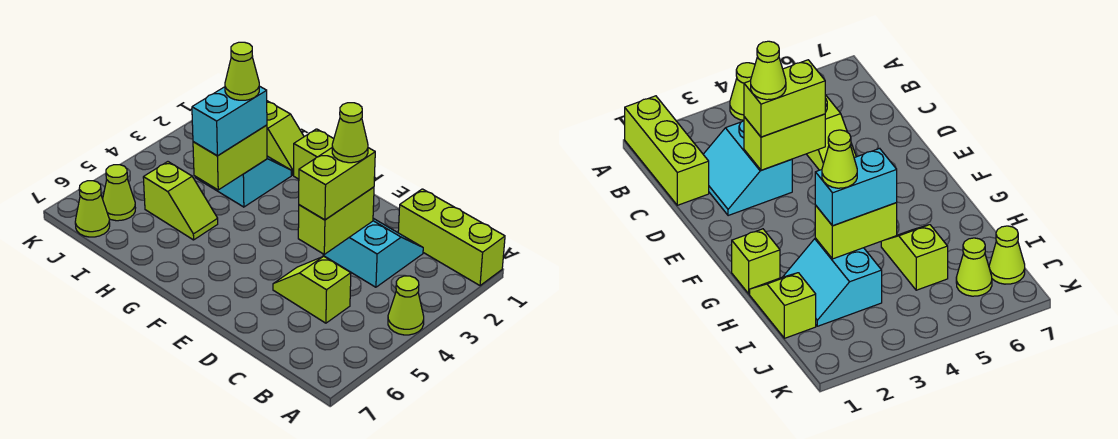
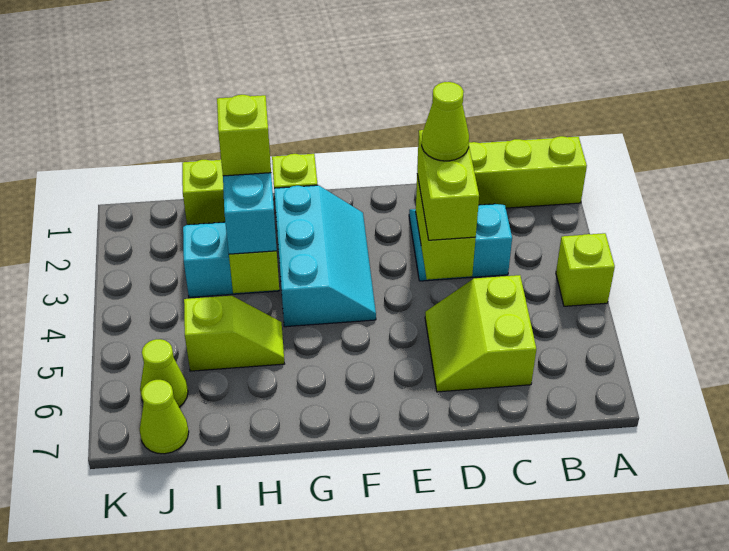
lime cone A4 level 1 -> lime brick A4 level 1
lime slope C5:D5 level 1 top C -> lime slope C5:D6 level 1 top C
none -> cyan slope F2:G4 level 1 top G
lime cone H3 level 4 -> lime brick H3 level 4

